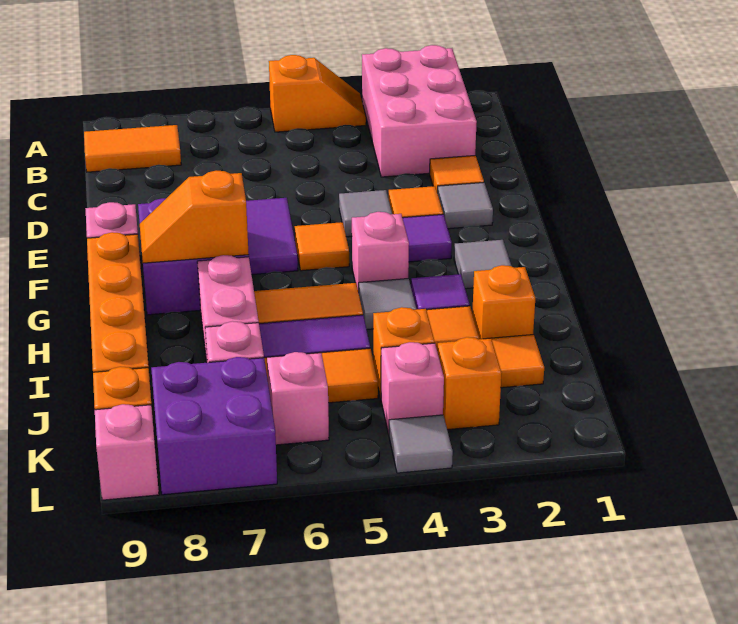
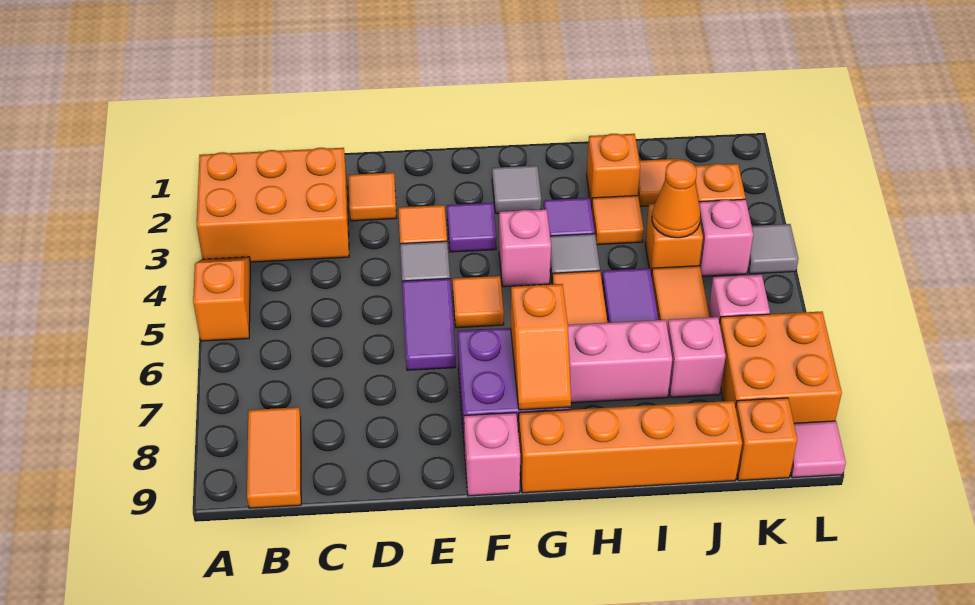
pink brick A2:C3 level 1 -> orange brick A2:C3 level 1
grey tile E2 level 1 -> none
purple tile E6:F6 level 1 -> purple tile E5:E6 level 1
none -> orange cone J4 level 2
purple brick K7:L8 level 1 -> orange brick K7:L8 level 1
pink brick L9 level 1 -> pink tile L9 level 1

